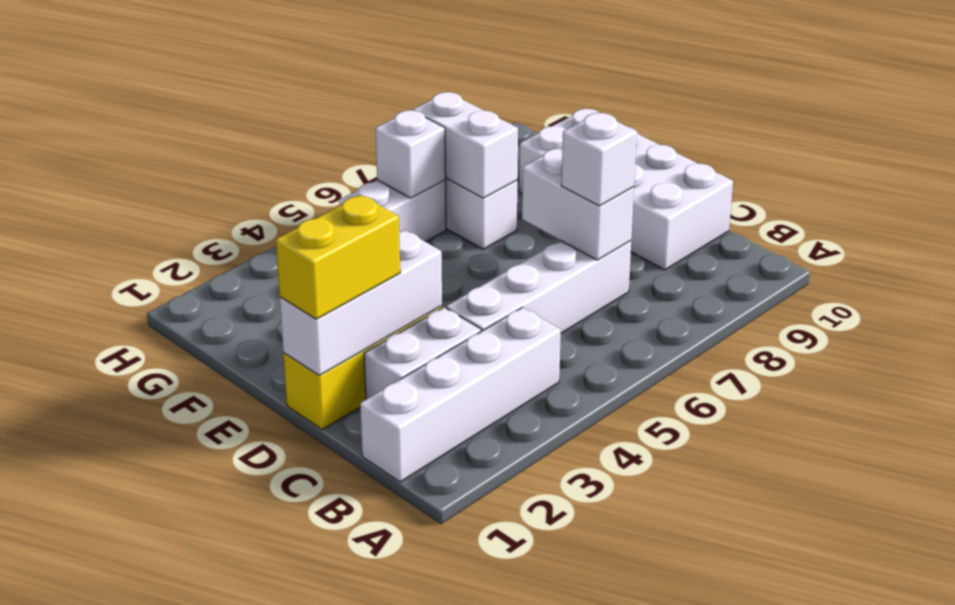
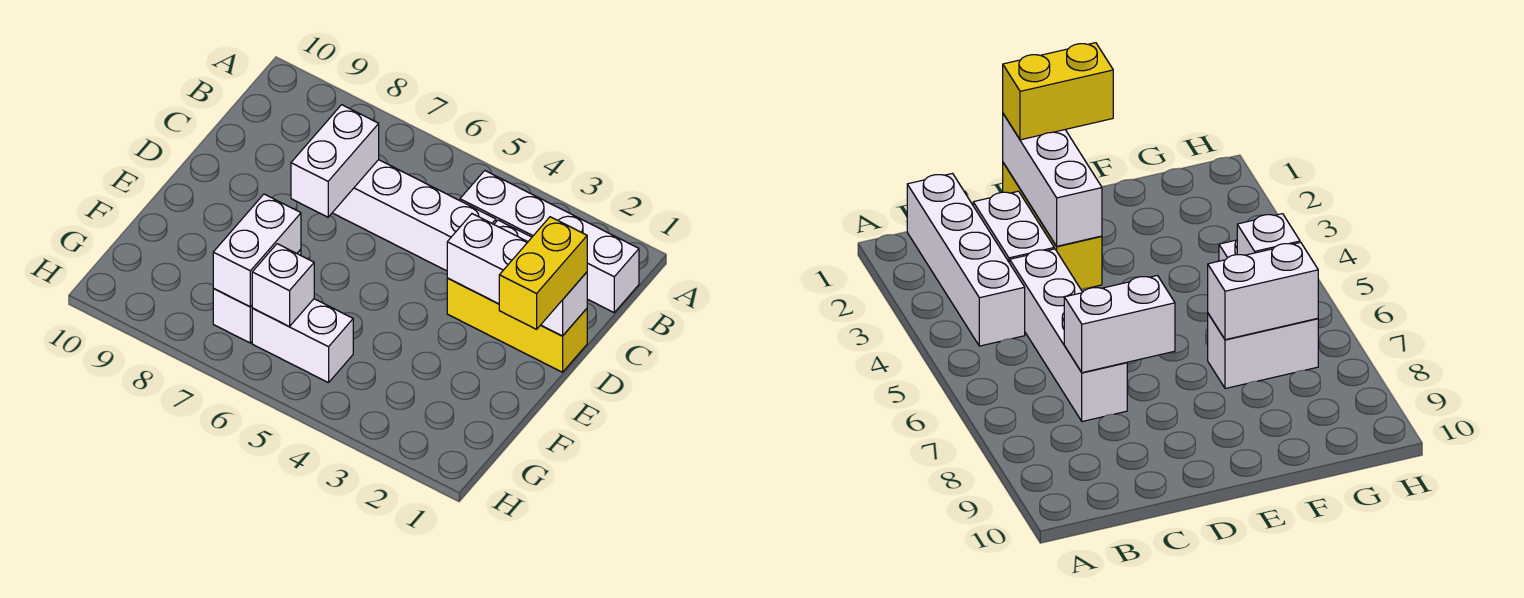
white brick C7 level 3 -> none
white brick C9:F10 level 1 -> none
yellow brick D1:D2 level 3 -> yellow brick D1:E1 level 3

